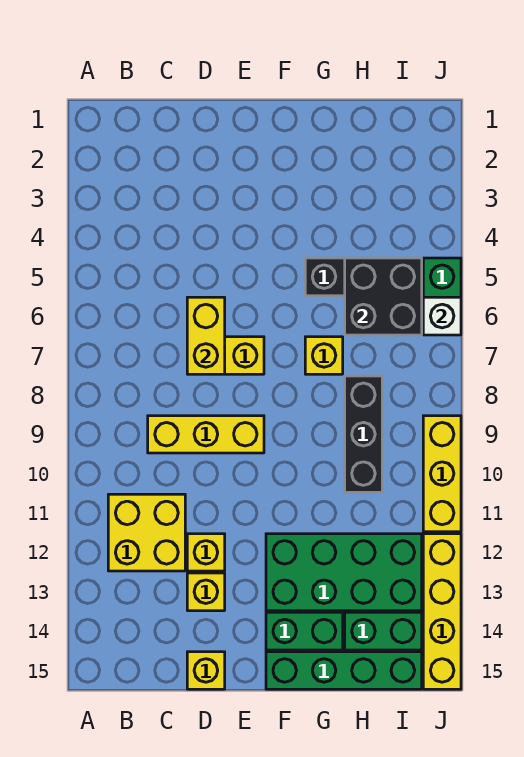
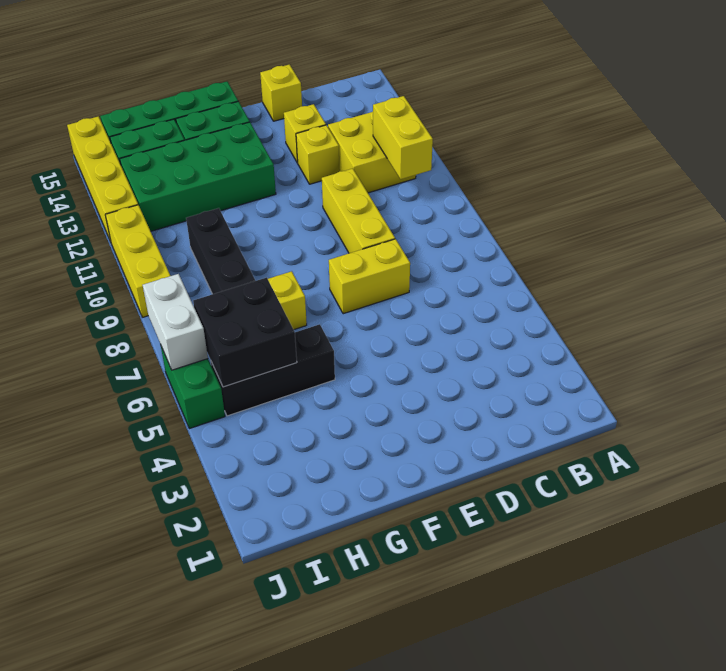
yellow brick C9:E9 level 1 -> yellow brick D8:D10 level 1
yellow brick D6:D7 level 2 -> yellow brick B10:B11 level 2
white brick J6 level 2 -> white brick J6:J7 level 2

